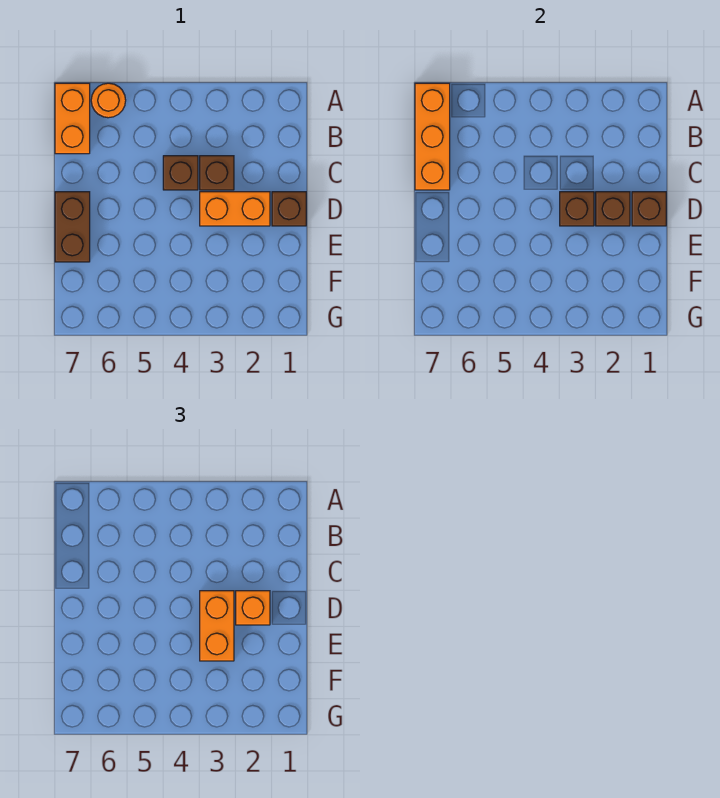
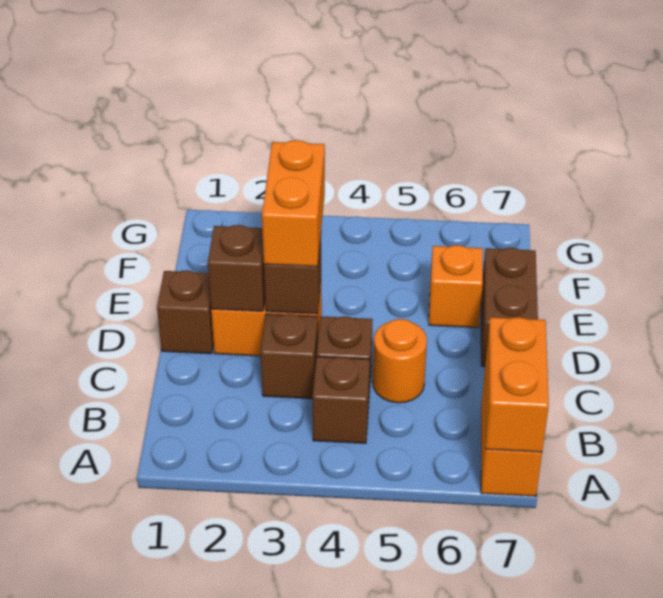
orange round brick A6 level 1 -> orange round brick C5 level 1
orange brick A7:C7 level 2 -> orange brick A7:B7 level 2
brown brick D1 level 2 -> brown brick B4 level 1
orange brick D2 level 3 -> orange brick E6 level 1

